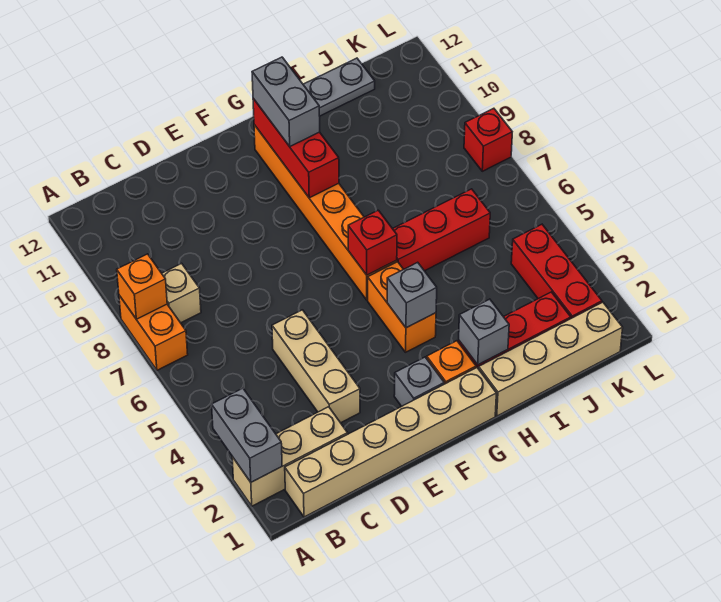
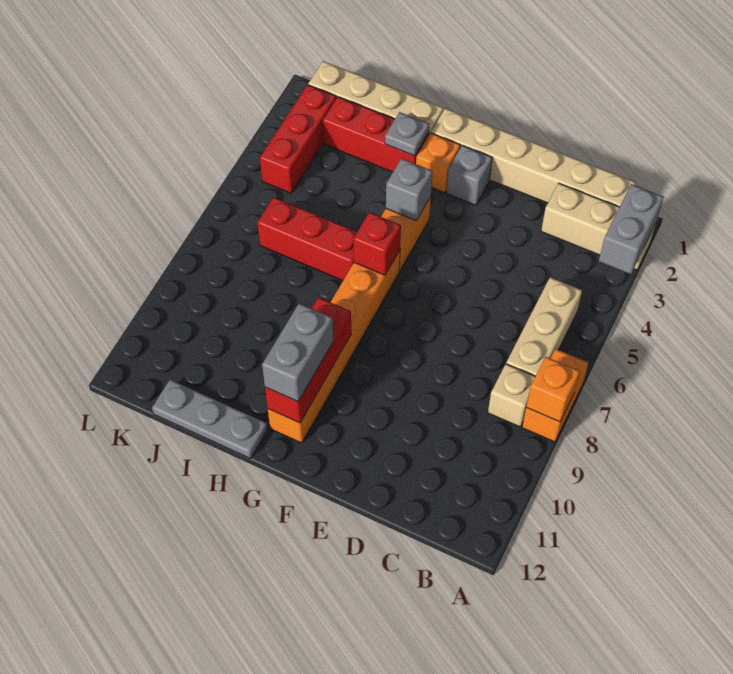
tan brick D3:D5 level 1 -> tan brick B5:B7 level 1
grey brick H2 level 2 -> grey plate H2 level 2
red brick L8 level 1 -> none

